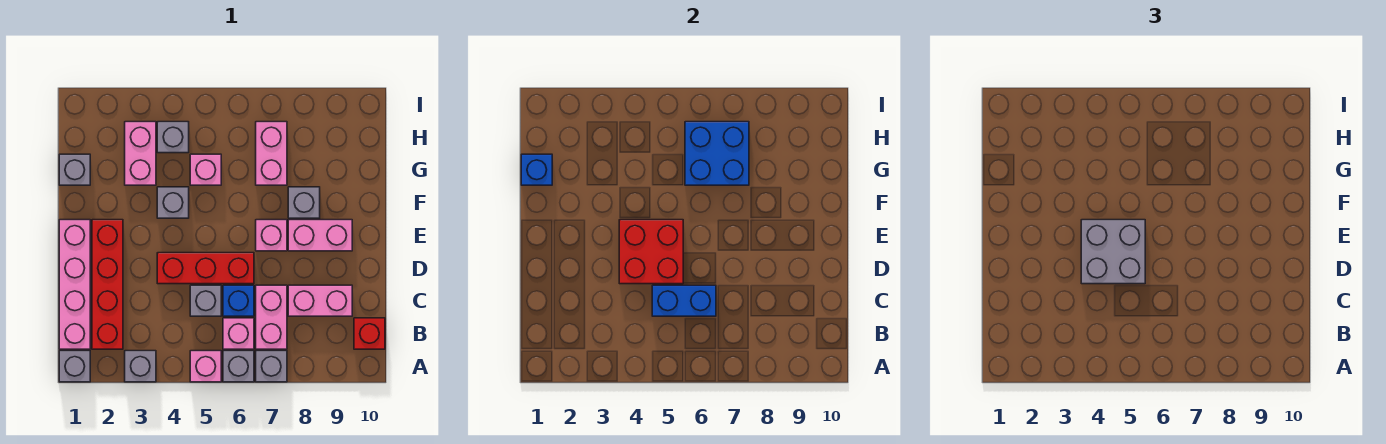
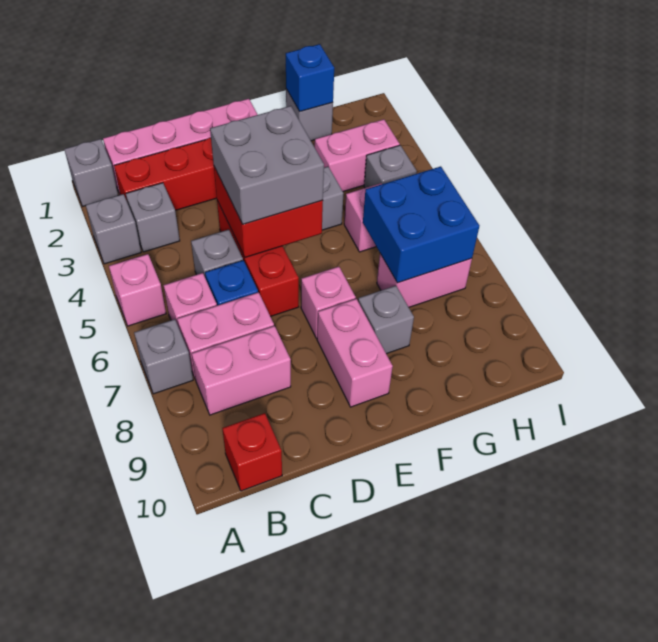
grey brick A6 level 1 -> grey brick B3 level 1
blue brick C5:C6 level 2 -> none
pink brick C8:C9 level 1 -> pink brick B8:C8 level 1

